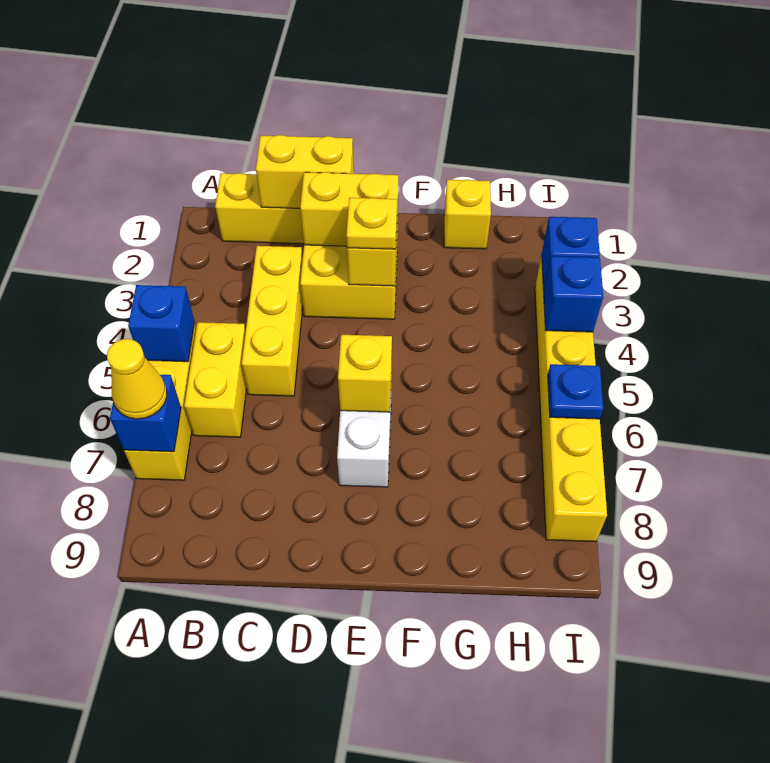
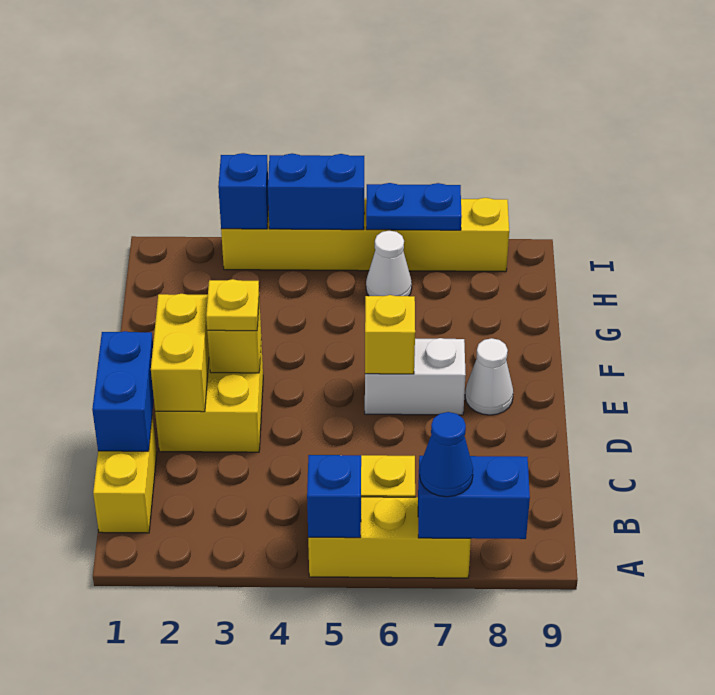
blue brick A7 level 2 -> blue brick A7:A8 level 2
yellow cone A7 level 3 -> blue cone A7 level 3
yellow brick C1:D1 level 2 -> blue brick C1:D1 level 2
yellow brick C3:C5 level 1 -> none
none -> white cone E8 level 1
yellow brick G1 level 1 -> none
none -> white cone H6 level 1
blue brick I4 level 2 -> blue brick I4:I5 level 2
blue plate I6 level 2 -> blue plate I6:I7 level 2

